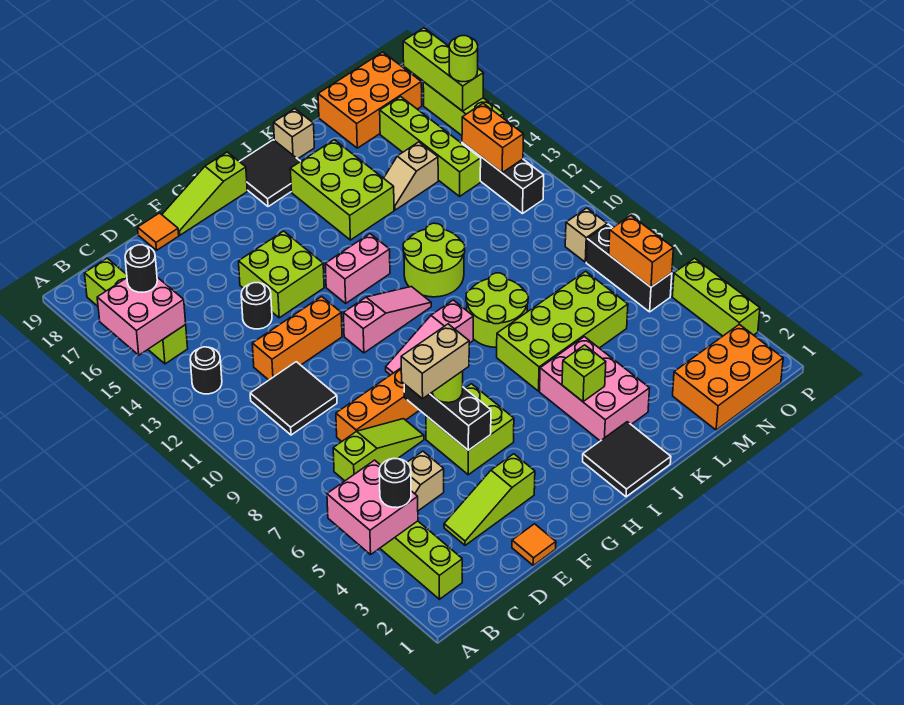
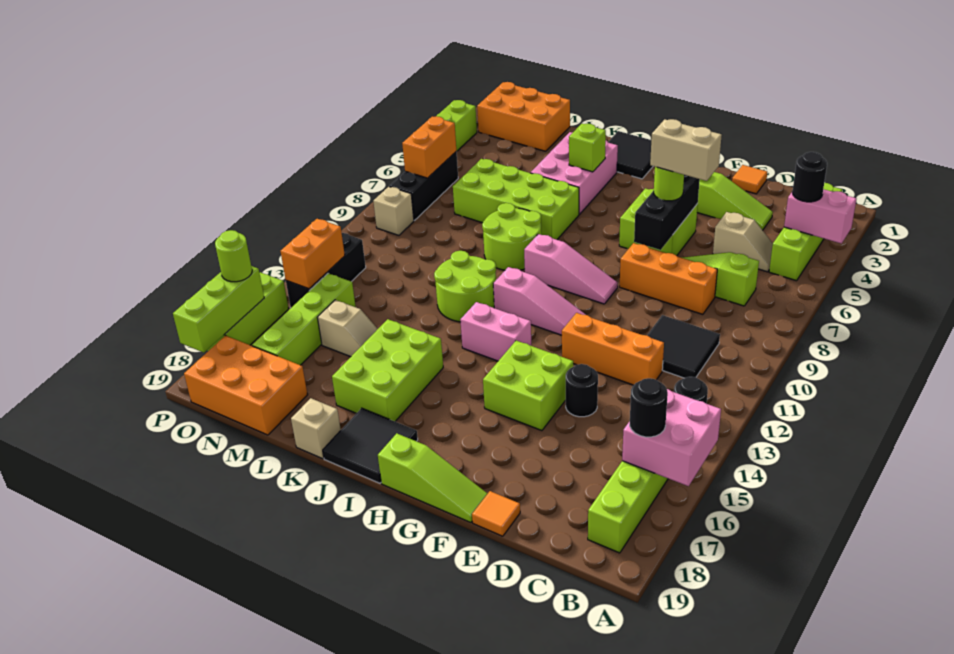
pink brick A4:B5 level 2 -> pink brick A4:B4 level 2
pink slope G11:I11 level 1 top G -> pink slope G11:I11 level 1 top I

